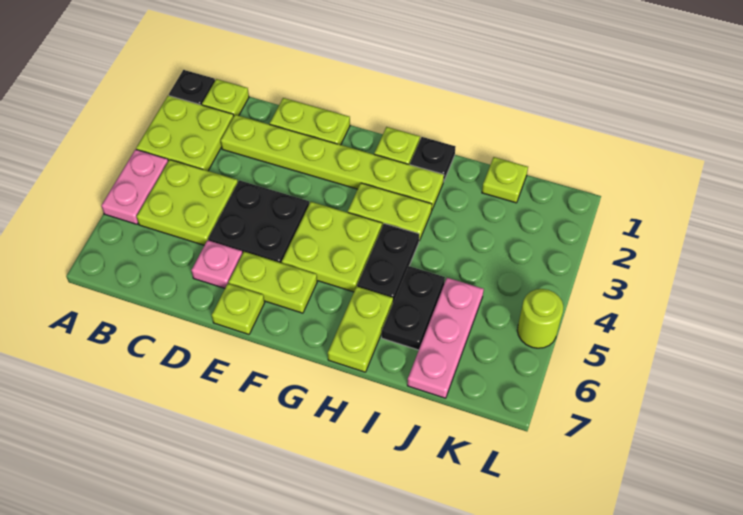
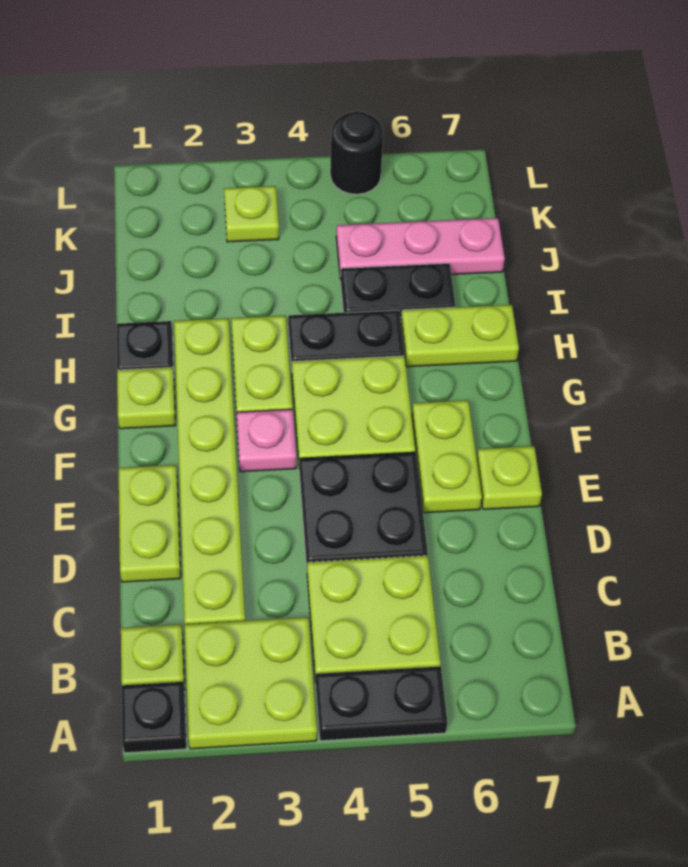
pink plate A4:A5 level 1 -> black plate A4:A5 level 1
pink plate D6 level 1 -> pink plate F3 level 1
lime plate J1 level 1 -> lime plate K3 level 1
lime round brick L5 level 1 -> black round brick L5 level 1

